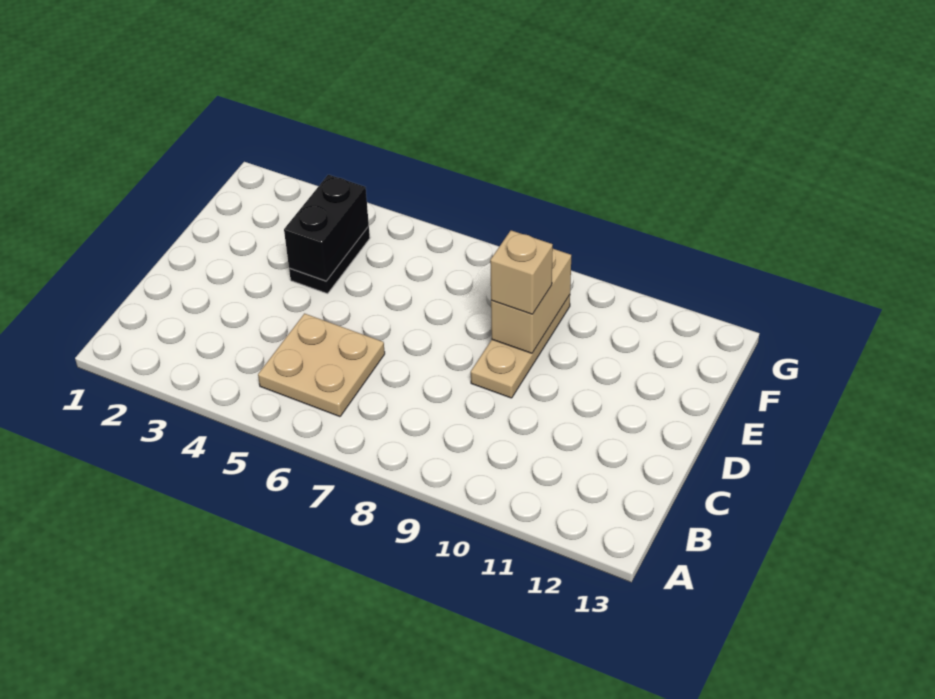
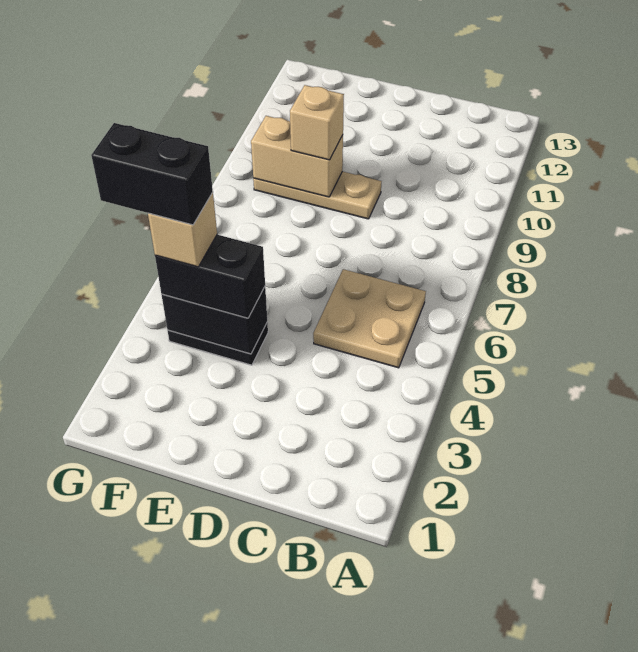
none -> black brick E4:F4 level 3
none -> tan brick F4 level 4
none -> black brick F4:G4 level 5

